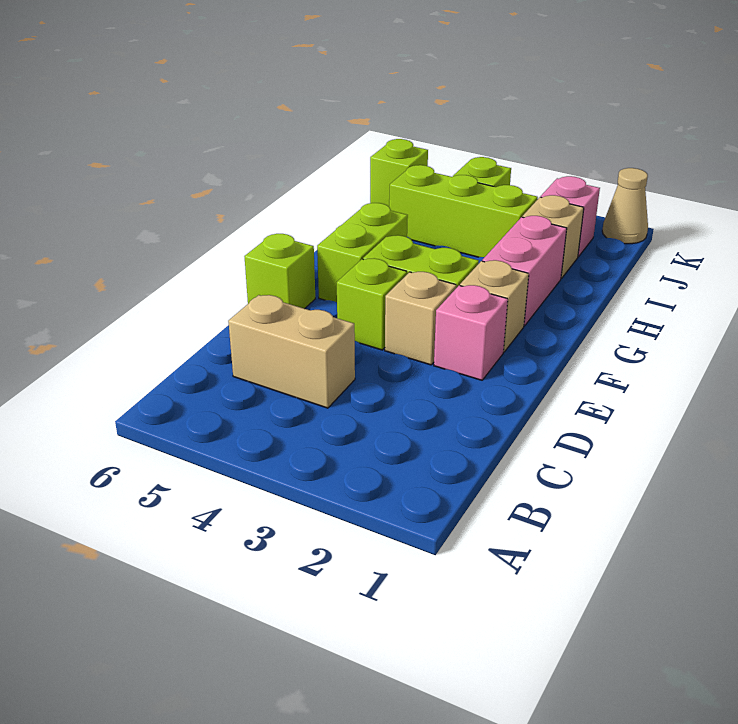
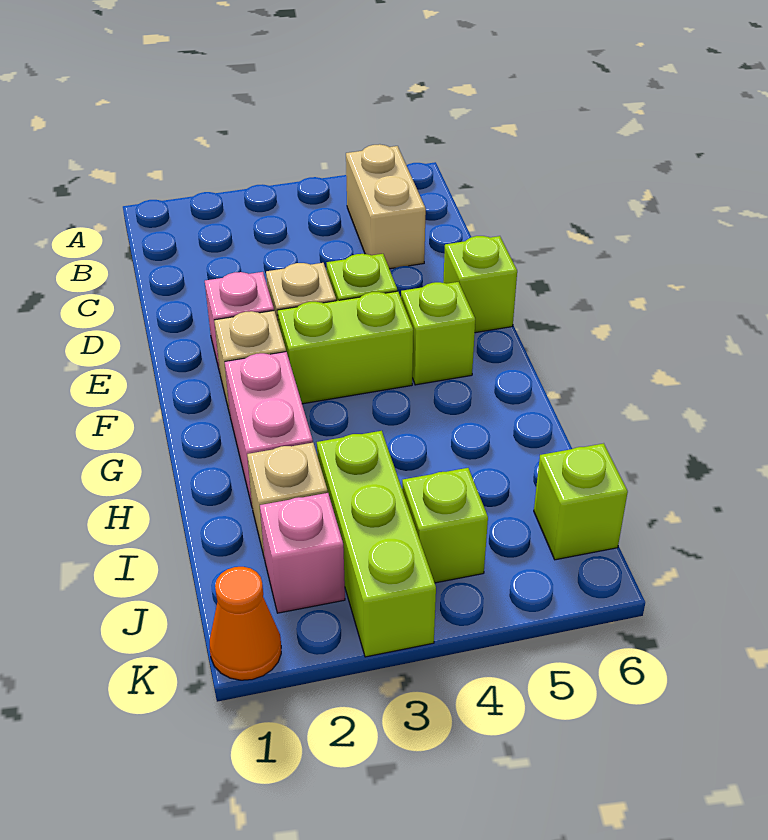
tan brick C4:C5 level 1 -> tan brick B5:C5 level 1
lime brick F5:G5 level 1 -> lime brick F5 level 1
lime brick I3:I5 level 1 -> lime brick I3:K3 level 1
tan cone K1 level 1 -> orange cone K1 level 1

